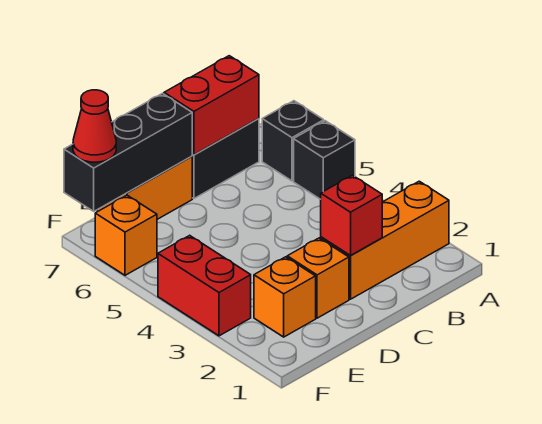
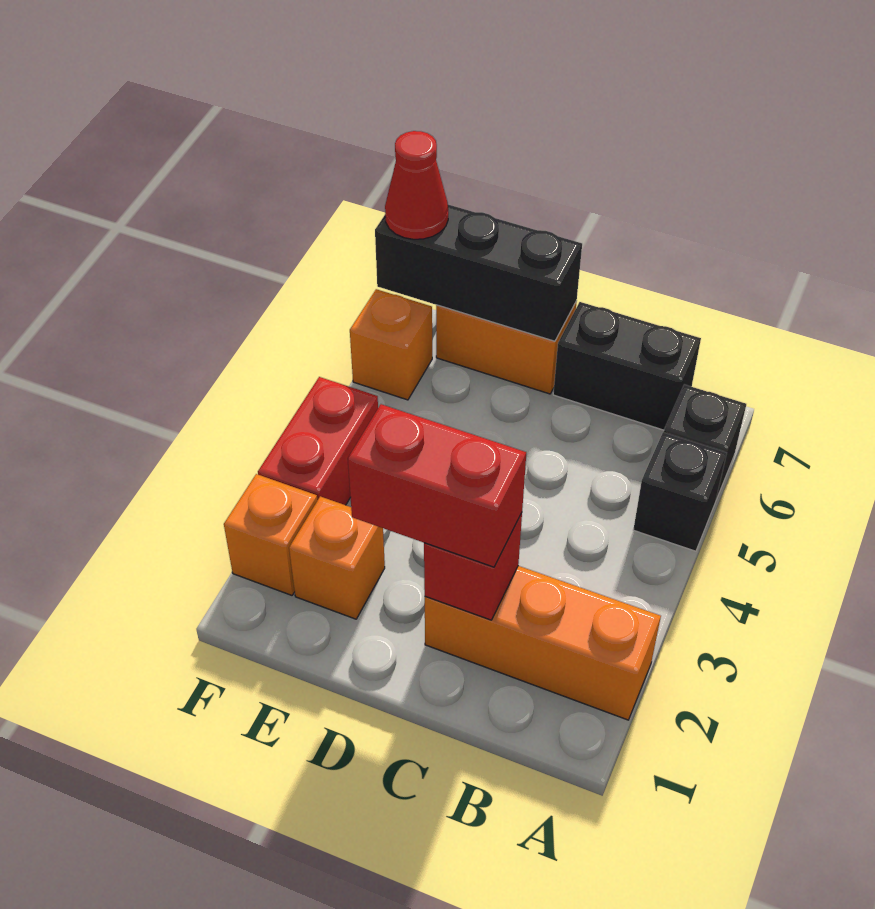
red brick B7:C7 level 2 -> red brick C2:D2 level 3
orange brick D2 level 1 -> orange brick F2 level 1

